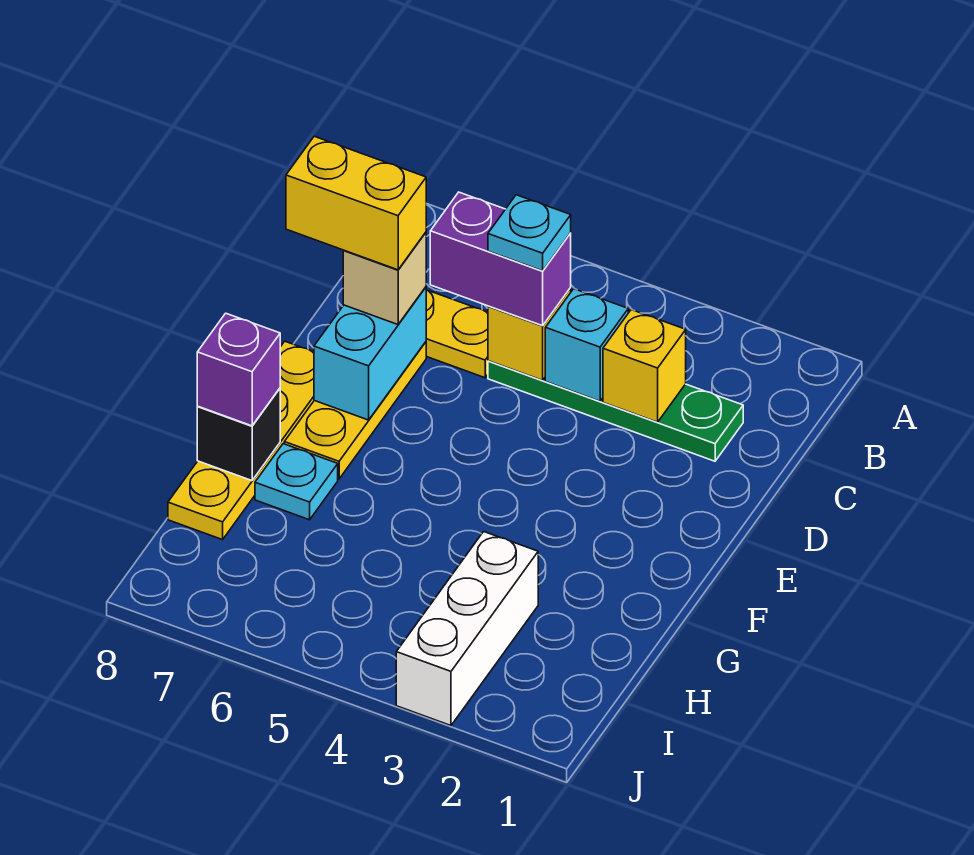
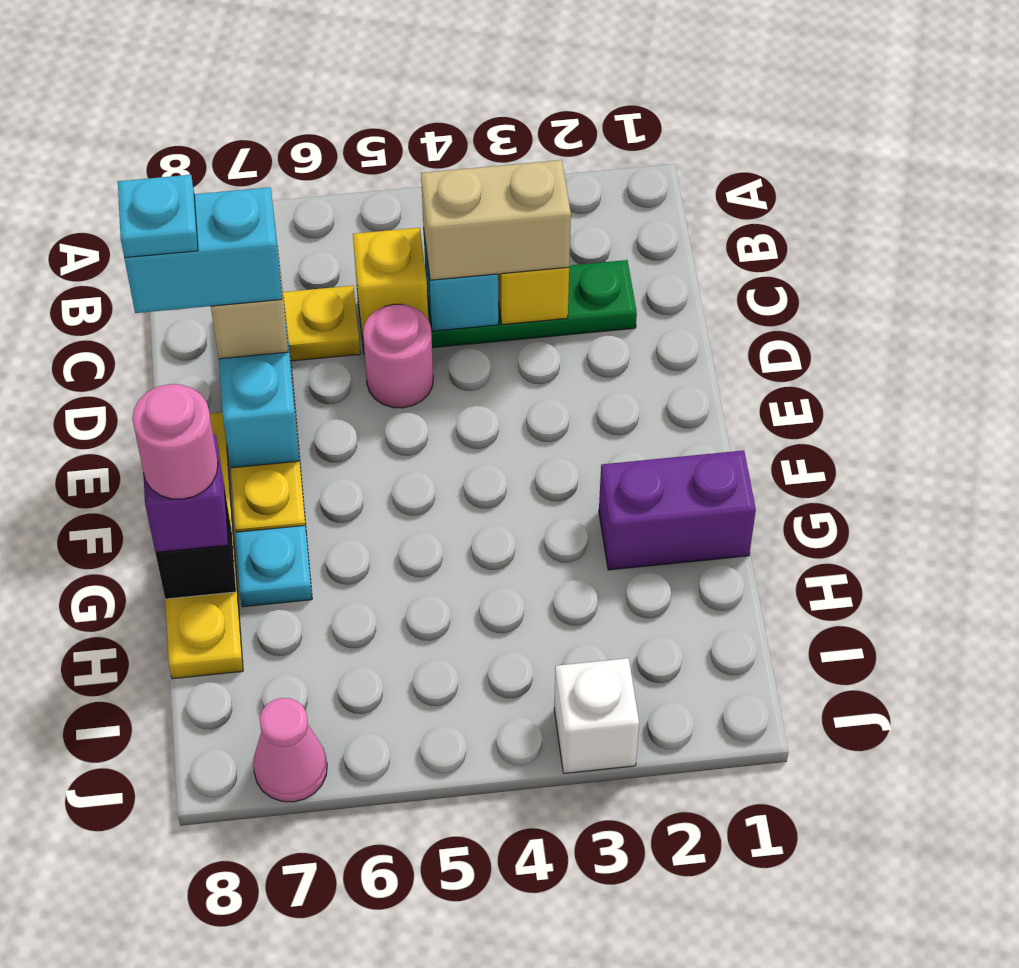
none -> tan brick C3:C4 level 3
purple brick C5:C6 level 3 -> purple brick G1:G2 level 1
cyan plate C5 level 4 -> cyan plate D8 level 5
none -> pink round brick D5 level 1
yellow brick D7:D8 level 4 -> cyan brick D7:D8 level 4
none -> pink round brick G8 level 4
white brick H3:J3 level 1 -> white brick J3 level 1
none -> pink cone J7 level 1

